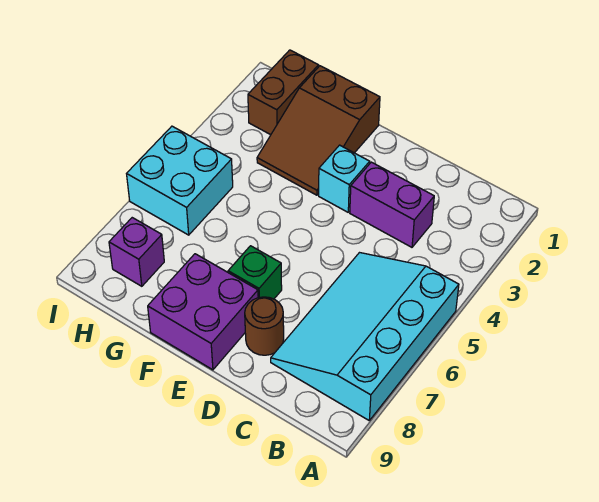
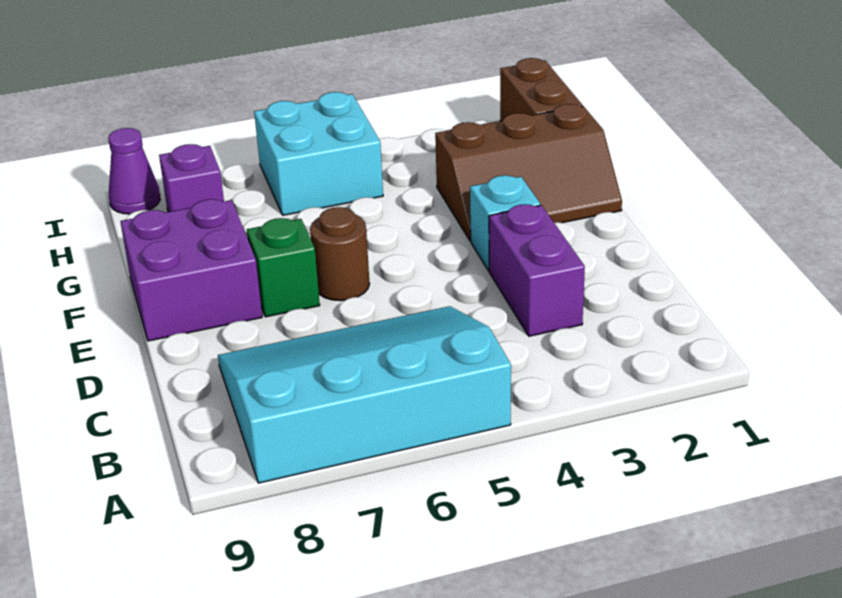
brown round brick D8 level 1 -> brown round brick E6 level 1
brown slope F1:G3 level 1 top 1 -> brown slope F1:G3 level 1 top G
brown brick H1:H2 level 1 -> brown brick H1:I1 level 1
none -> purple cone I9 level 1

